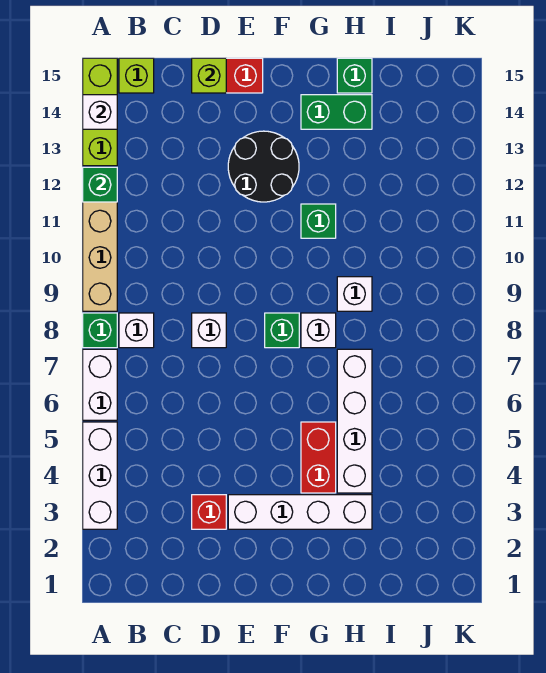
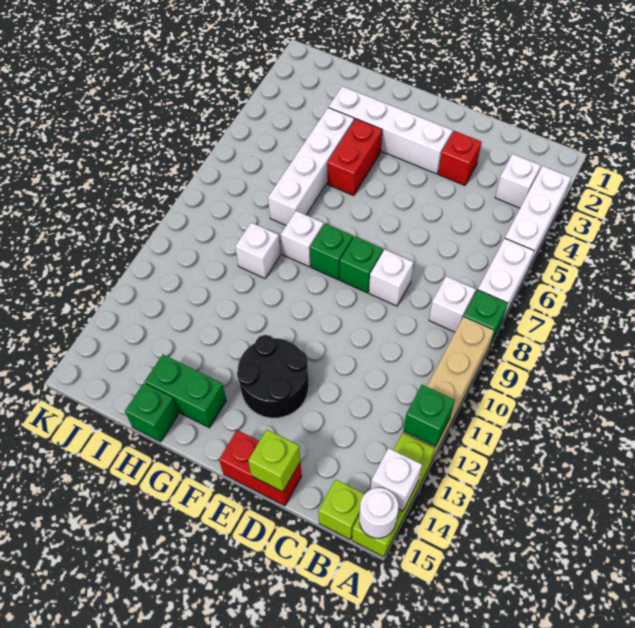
none -> white round brick A15 level 2
none -> white brick B3 level 1
green brick G11 level 1 -> green brick E8 level 1

